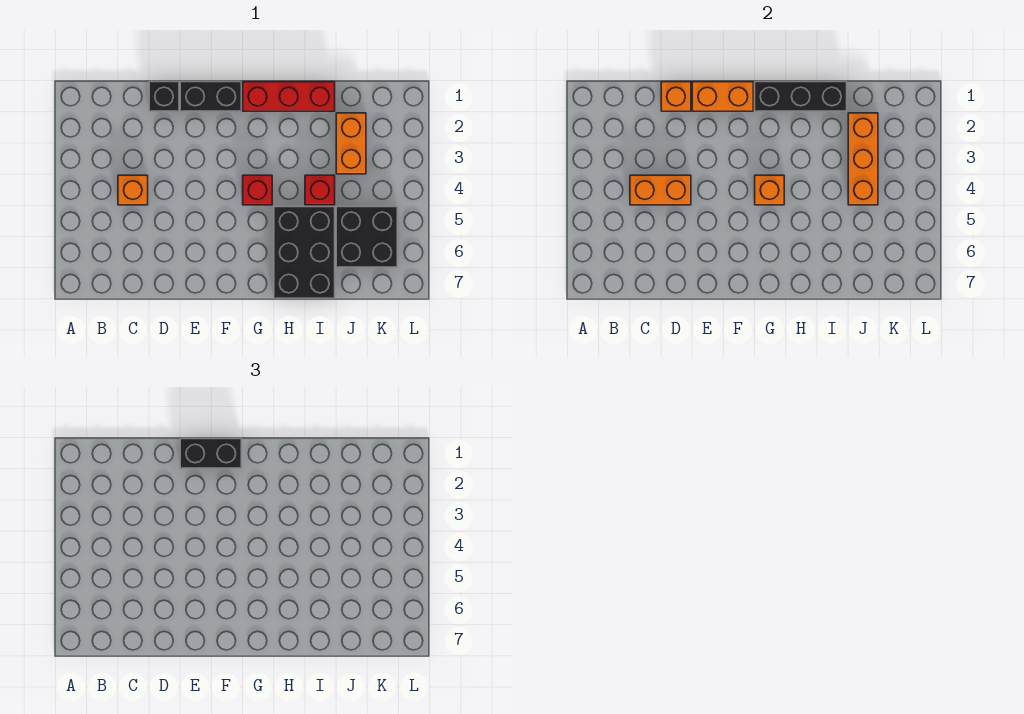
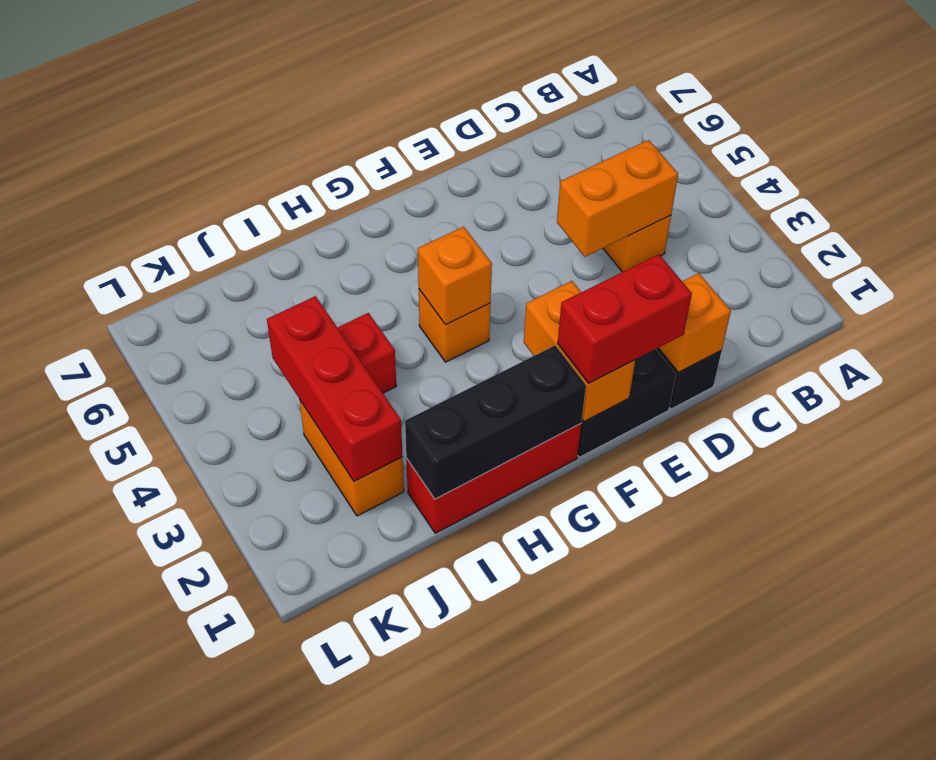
orange brick E1:F1 level 2 -> orange brick F1:F2 level 2
black brick E1:F1 level 3 -> red brick E1:F1 level 3
red brick G4 level 1 -> orange brick G4 level 1
black brick H5:I7 level 1 -> none
orange brick J2:J4 level 2 -> red brick J2:J4 level 2
black brick J5:K6 level 1 -> none

